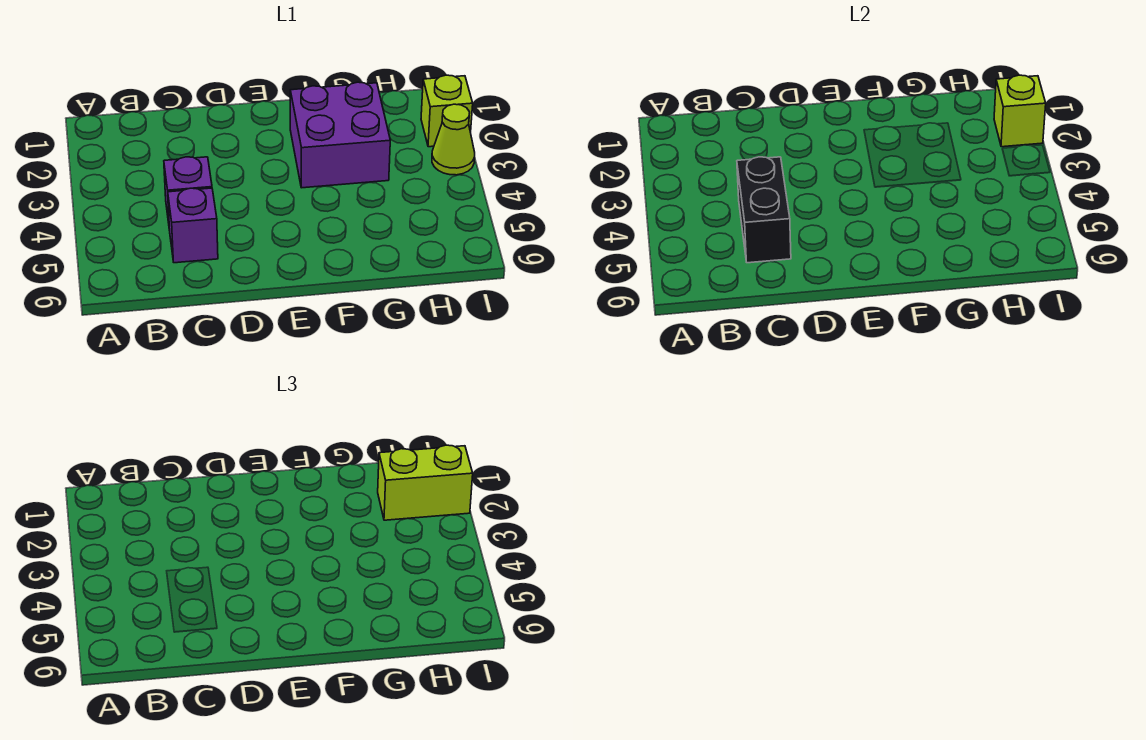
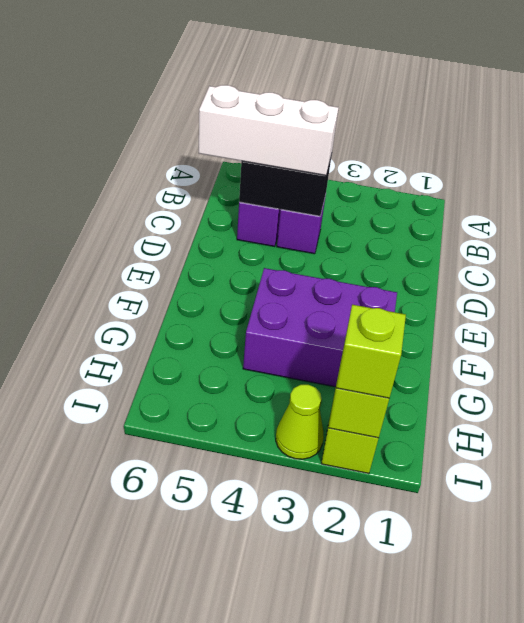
none -> white brick C4:C6 level 3
purple brick F2:G3 level 1 -> purple brick F2:G4 level 1
lime brick H2:I2 level 3 -> lime brick I2 level 3

